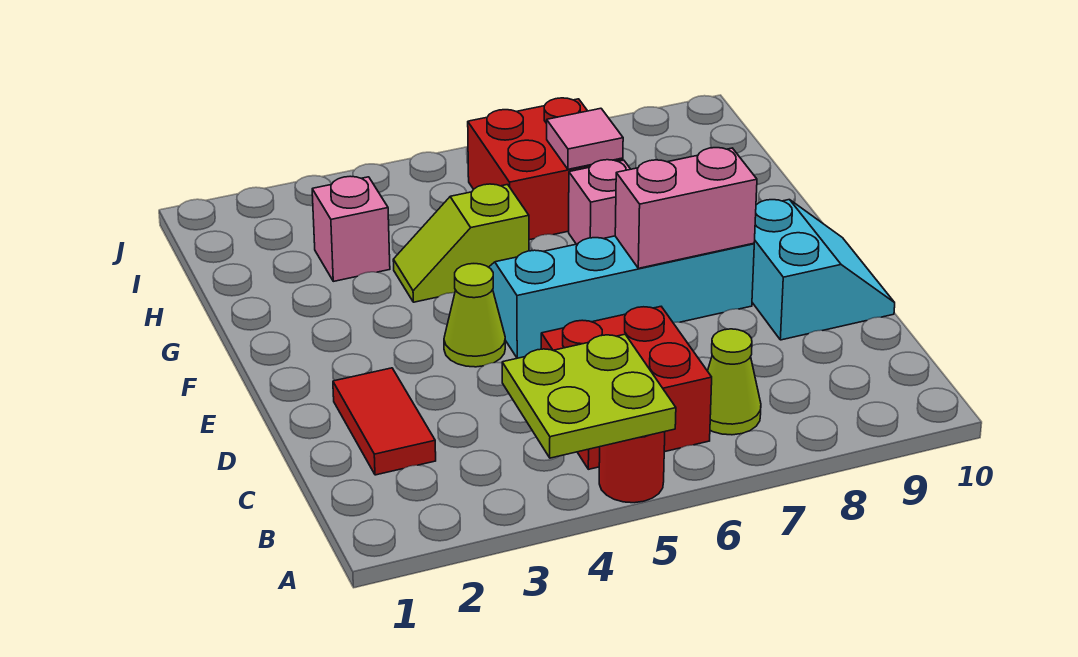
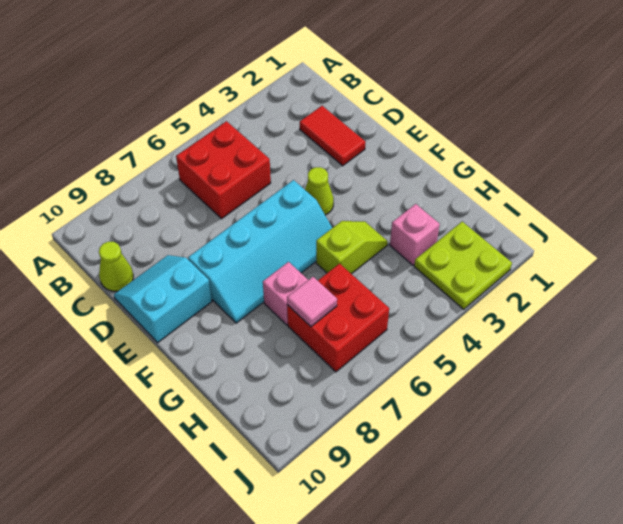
lime plate A4:B5 level 2 -> lime plate I2:J3 level 1
red round brick A5 level 1 -> none
lime cone B7 level 1 -> lime cone C10 level 1
cyan slope D9:E10 level 1 top 9 -> cyan slope D9:E10 level 1 top E
pink brick E7:E8 level 2 -> none

